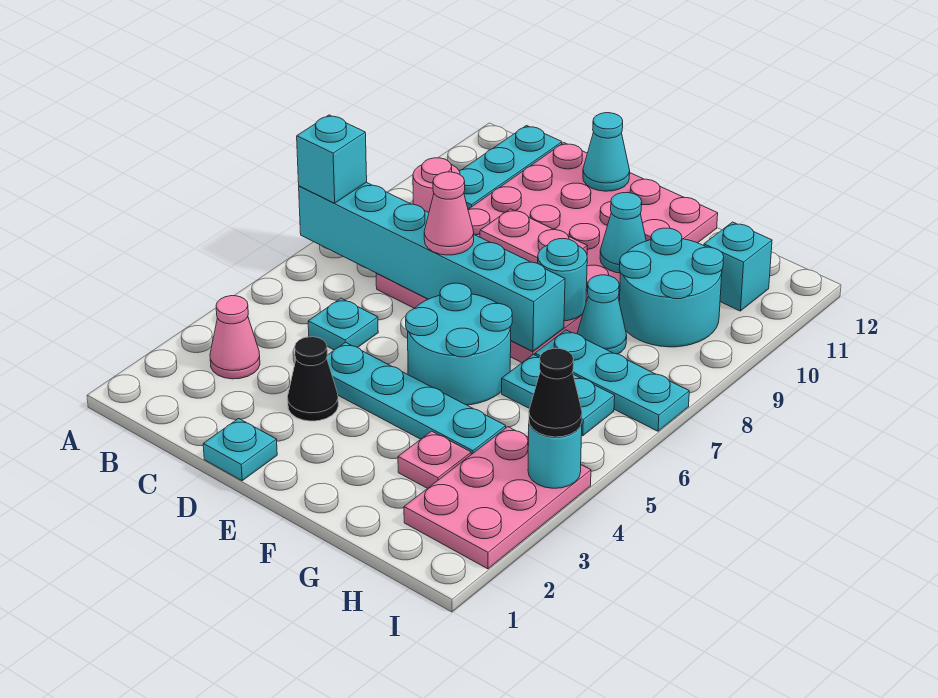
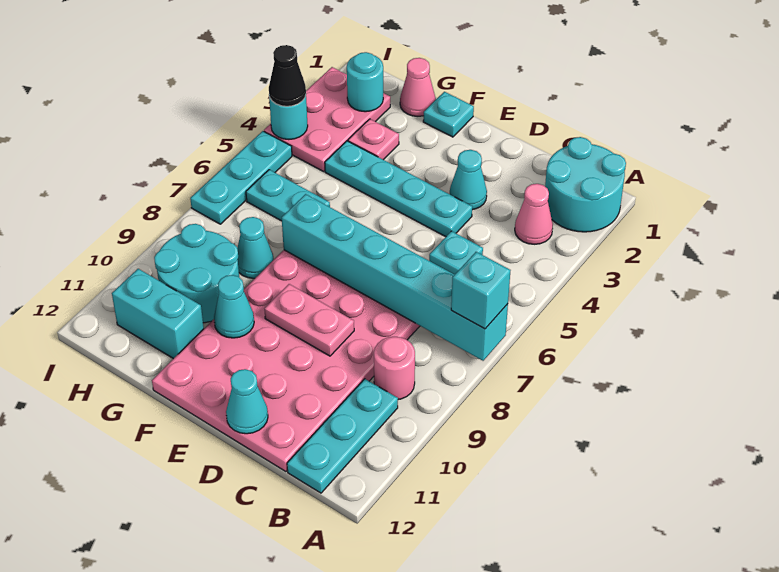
cyan plate D1 level 1 -> cyan plate F1 level 1
black cone D3 level 1 -> cyan cone D3 level 1
pink cone D7 level 3 -> pink cone G1 level 1
cyan round brick E5:F6 level 1 -> cyan round brick A1:B2 level 1
cyan round brick F8 level 2 -> cyan round brick H2 level 2
cyan plate G7:I7 level 1 -> cyan plate I5:I7 level 1
cyan brick H11 level 1 -> cyan brick G11:H11 level 1

